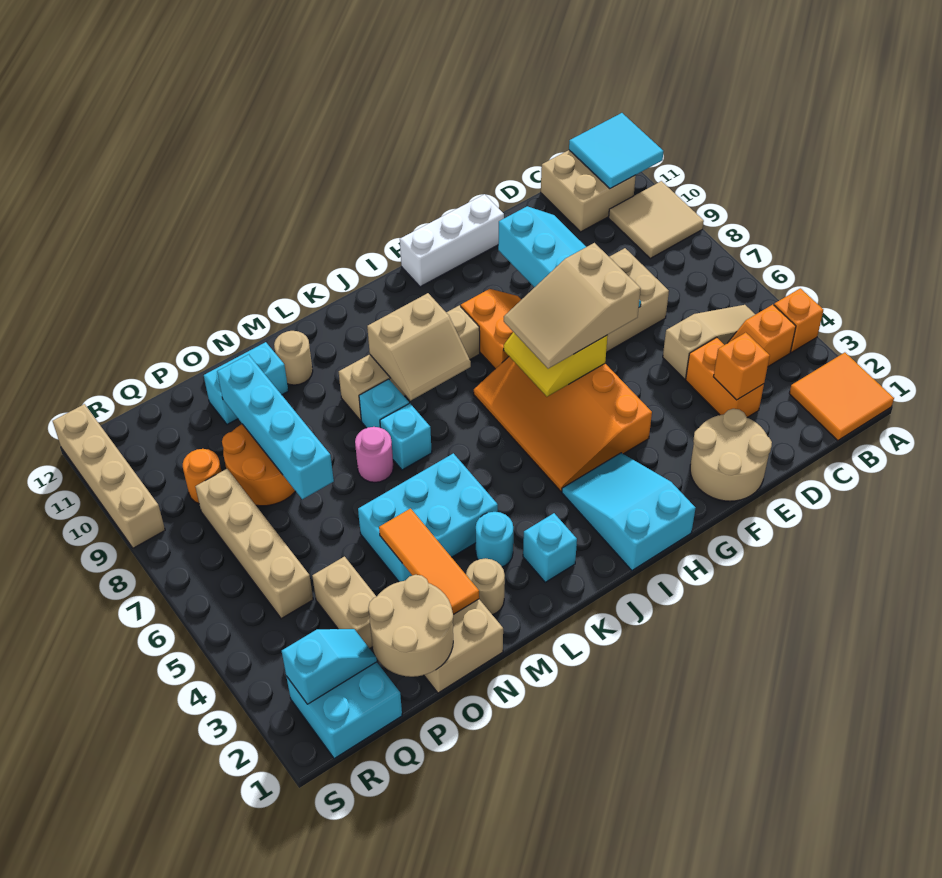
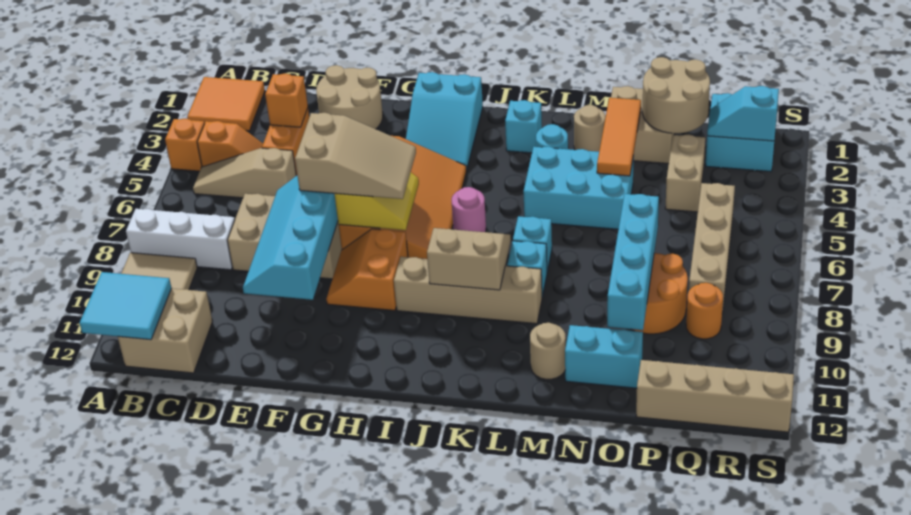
white brick F12:H12 level 1 -> white brick A8:C8 level 1
pink round brick M7 level 1 -> pink round brick J6 level 1
tan brick S9:S12 level 1 -> tan brick P12:S12 level 1

